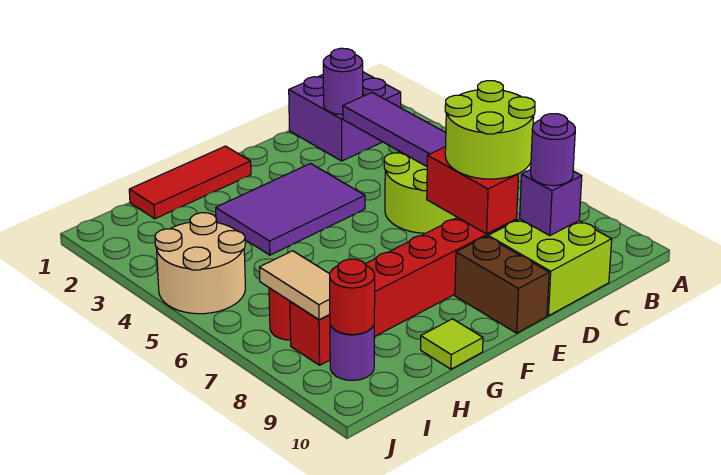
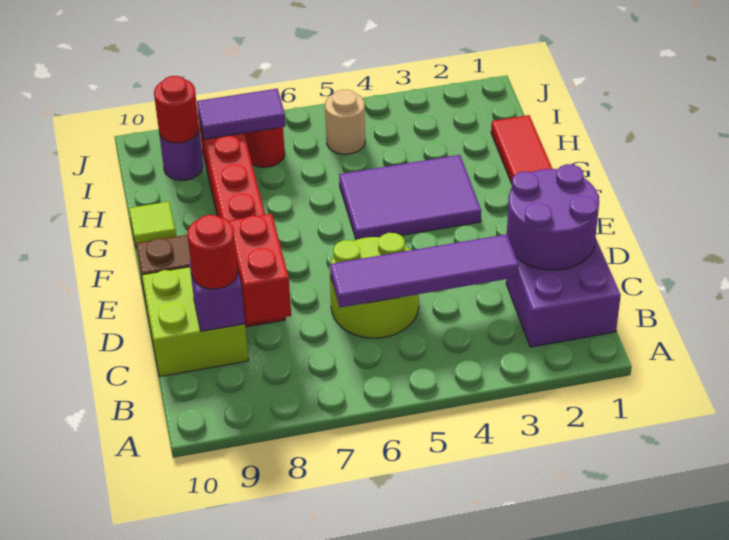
purple round brick C2 level 2 -> purple round brick C1:D2 level 2
lime round brick C7:D8 level 3 -> none
purple round brick C9 level 3 -> red round brick C9 level 3
red brick D7:D8 level 2 -> red brick C8:D8 level 2
purple tile E3:G4 level 1 -> purple tile F3:G5 level 1
tan round brick I4:J5 level 1 -> tan round brick I5 level 1
tan tile I7:I8 level 2 -> purple tile I7:I8 level 2

